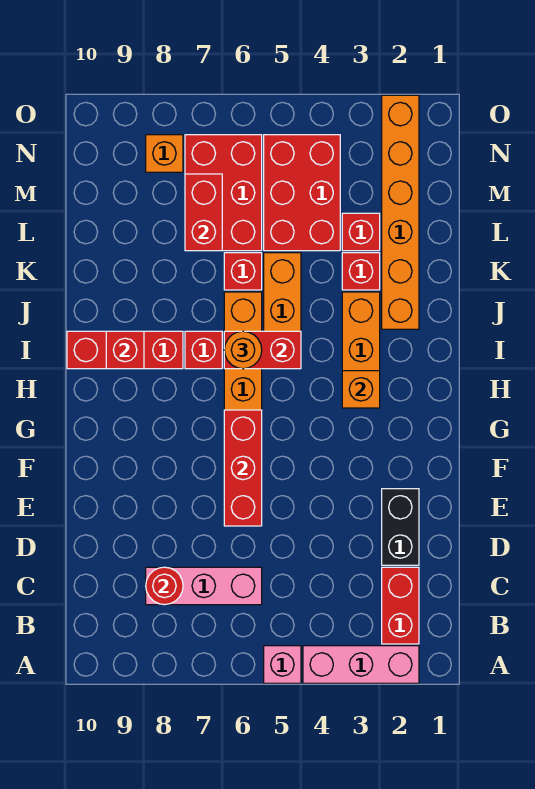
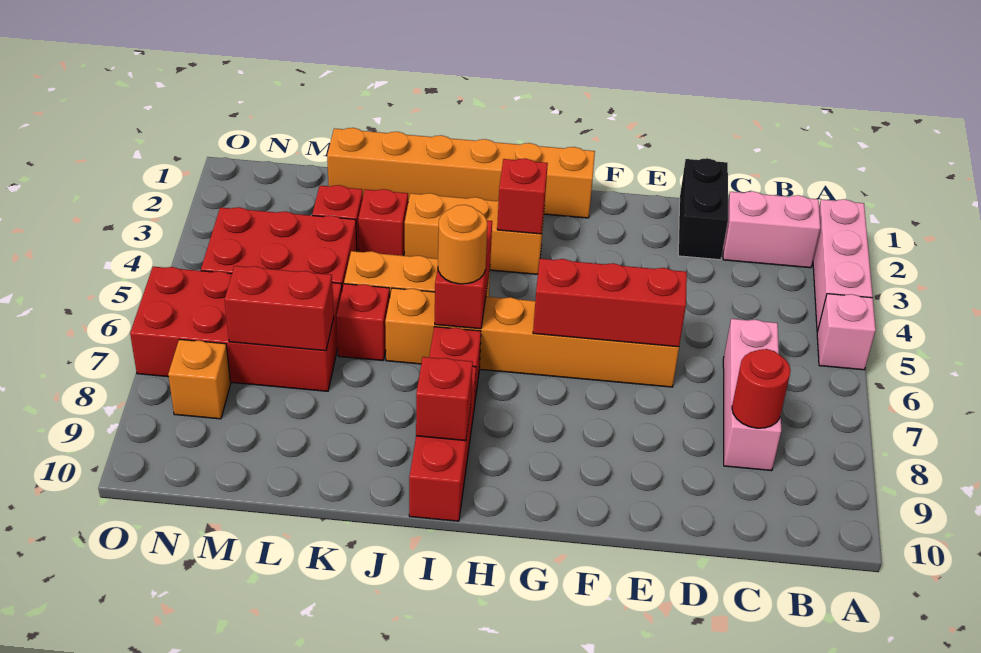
red brick B2:C2 level 1 -> pink brick B2:C2 level 1
black brick D2:E2 level 1 -> black brick D1:D2 level 1
orange brick H3 level 2 -> red brick H3 level 2
orange brick J2:O2 level 1 -> orange brick G1:L1 level 1
red brick L6:N7 level 1 -> red brick L6:O7 level 1

